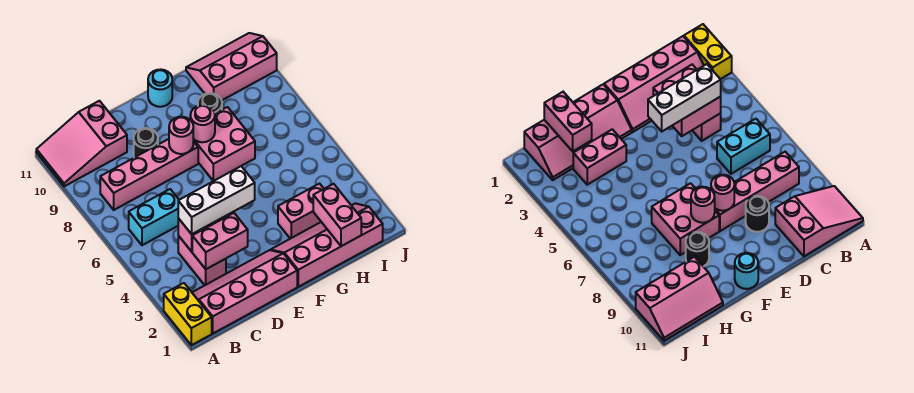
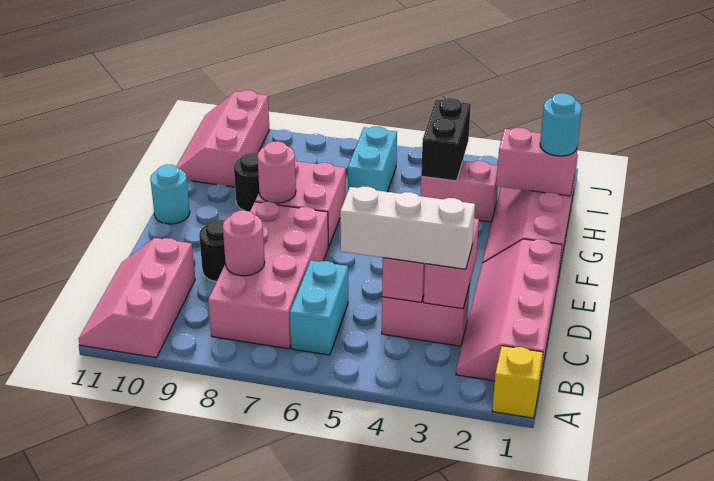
yellow brick A1:A2 level 1 -> yellow brick A1 level 1
pink slope A10:C11 level 1 top C -> pink slope A10:C11 level 1 top 10
pink brick B8:E8 level 1 -> pink brick B7:E8 level 1
white brick C4:E4 level 3 -> white brick C3:C5 level 3
pink round brick E8 level 2 -> pink round brick C8 level 2
pink brick G3:H3 level 1 -> pink brick H3:H4 level 1
none -> cyan round brick H1 level 3
none -> black brick H4:I4 level 2
none -> cyan brick H6:I6 level 1

